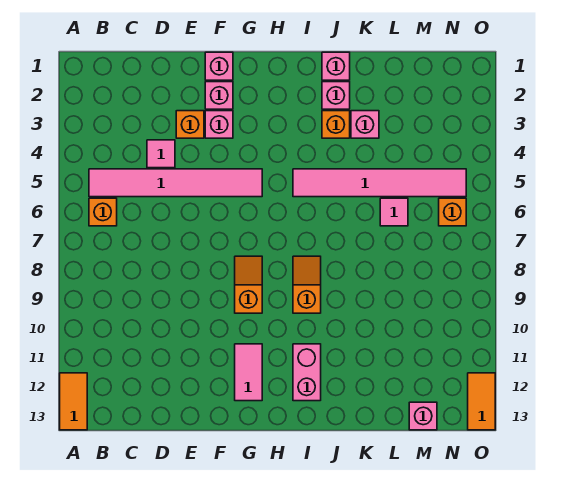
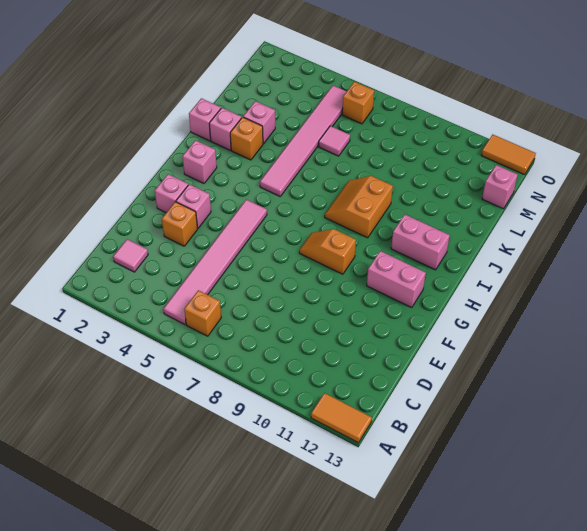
pink tile D4 level 1 -> pink tile C2 level 1
pink brick F1 level 1 -> pink brick H2 level 1
pink tile G11:G12 level 1 -> pink brick G11:G12 level 1
orange slope I8:I9 level 1 top 9 -> orange slope I8:J9 level 1 top 9

